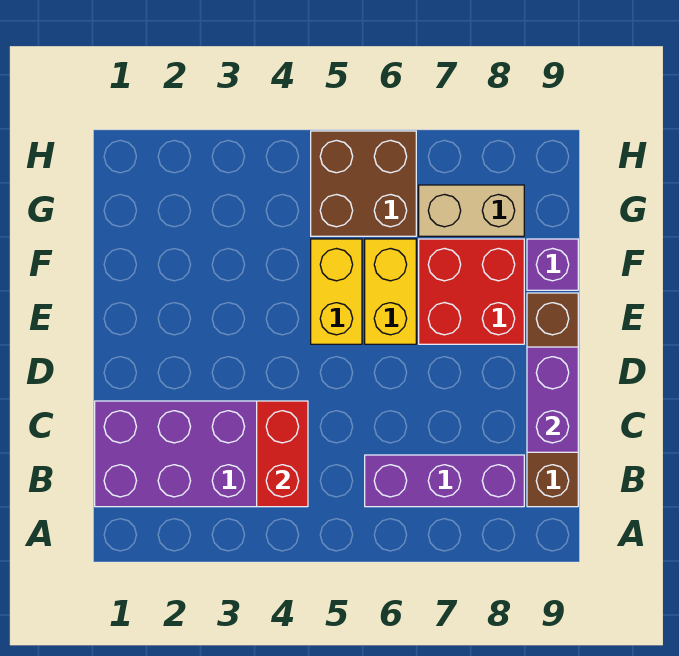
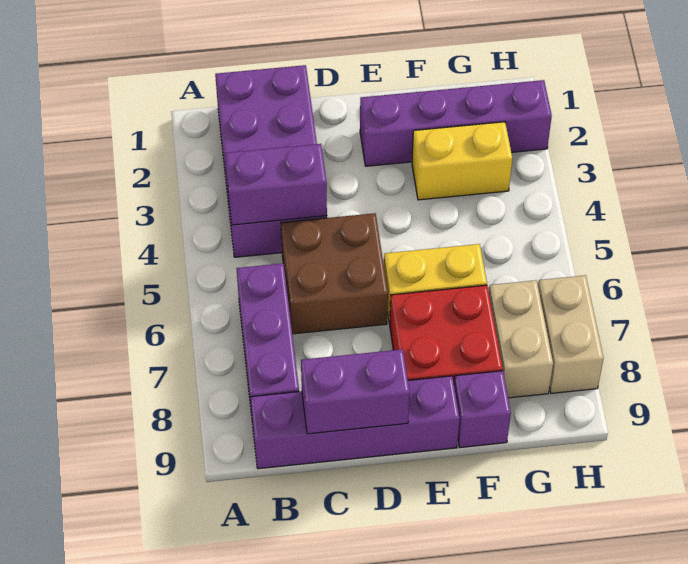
red brick B4:C4 level 2 -> purple brick B4:C4 level 2
brown brick B9:E9 level 1 -> purple brick B9:E9 level 1
none -> purple brick E2:H2 level 1
yellow brick E5:F5 level 1 -> yellow brick F3:G3 level 1
brown brick G5:H6 level 1 -> brown brick C5:D6 level 1
none -> tan brick H7:H8 level 1

